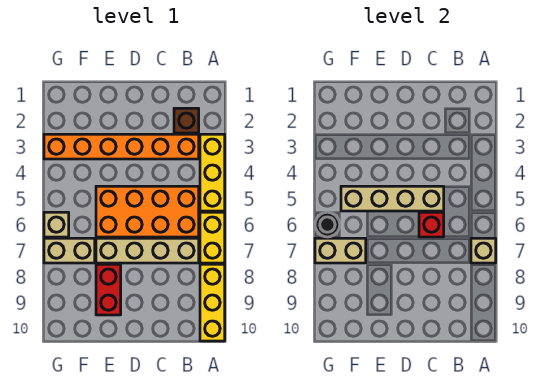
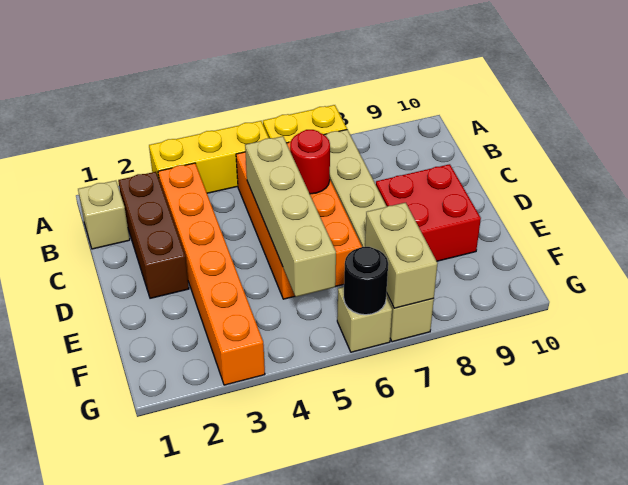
tan brick A7 level 2 -> tan brick B1 level 1
yellow brick A8:A10 level 1 -> none
brown brick B2 level 1 -> brown brick B2:D2 level 1
red brick C6 level 2 -> red round brick C6 level 2
red brick E8:E9 level 1 -> red brick D8:E9 level 1

